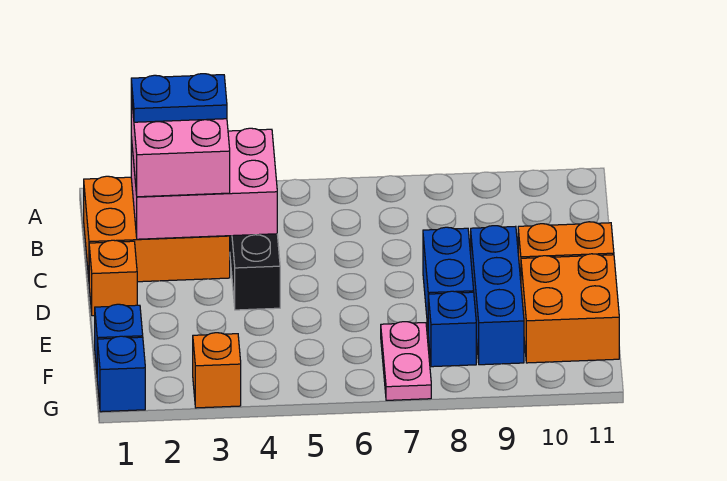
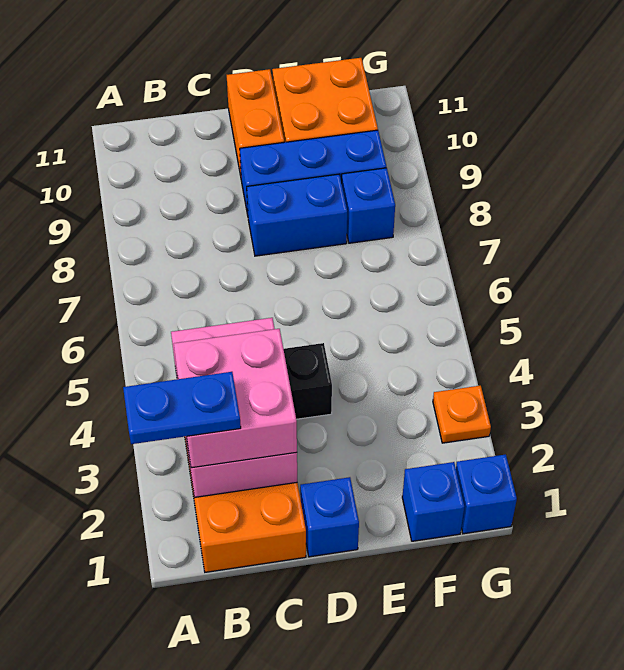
blue plate B2:B3 level 4 -> blue plate A2:B2 level 4
orange brick D1 level 1 -> blue brick D1 level 1
pink plate F7:G7 level 1 -> none
orange brick G3 level 1 -> orange plate G3 level 1

